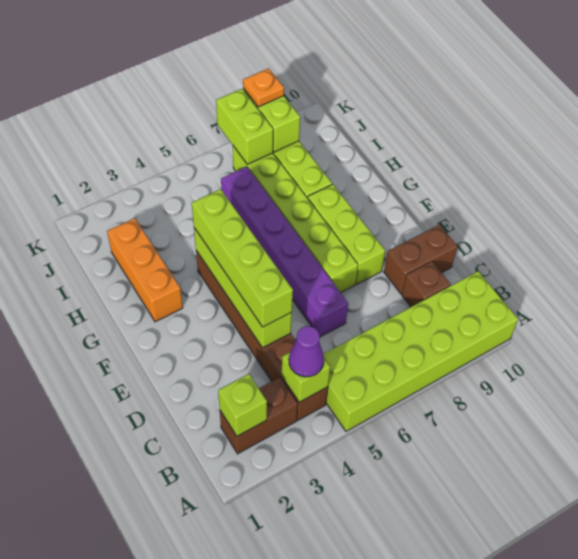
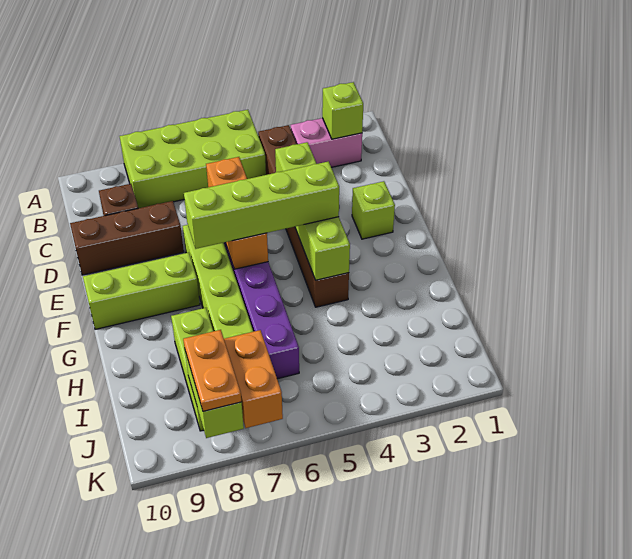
lime brick A5:B10 level 1 -> lime brick A5:B8 level 1
brown brick B2:B3 level 1 -> pink brick B2:B3 level 1
lime brick B4 level 2 -> lime brick E2 level 1
purple cone B4 level 3 -> none
lime brick D4:G4 level 3 -> lime brick F4:F7 level 3
brown brick D9:D10 level 1 -> brown brick D8:D10 level 1
lime brick E8:G8 level 1 -> lime brick F8:F10 level 1
orange brick G2:I2 level 1 -> orange brick D6:F6 level 2
lime brick J7:K7 level 2 -> orange brick J7:K7 level 2
orange plate K8 level 3 -> orange plate J8:K8 level 3

